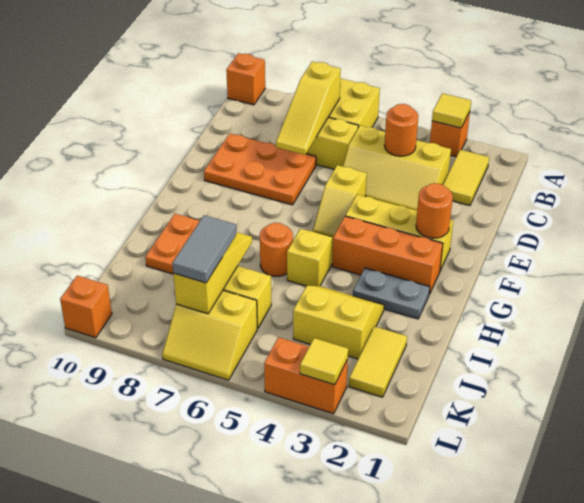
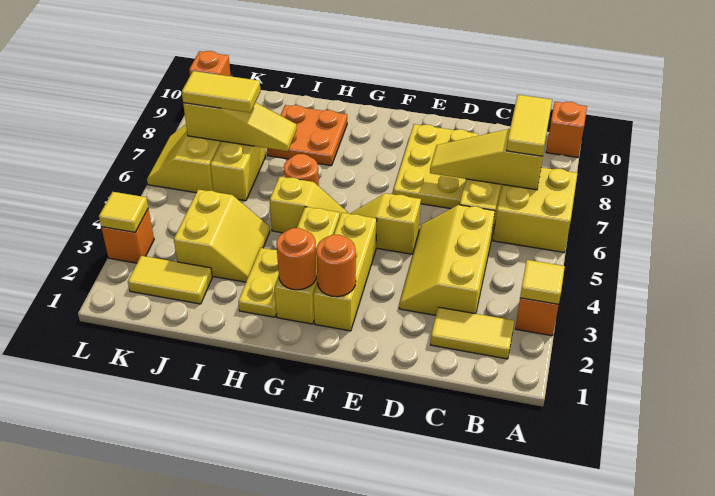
none -> yellow tile B7:B8 level 3
orange round brick C4 level 2 -> orange round brick G2 level 2
orange plate D7:E9 level 1 -> yellow plate D7:E9 level 1
orange brick G2:G4 level 1 -> yellow brick G2:G4 level 1
grey plate H2:H3 level 1 -> yellow plate H2:H3 level 1
grey tile J7:K7 level 3 -> yellow tile J7:K7 level 3
orange brick L3:L4 level 1 -> orange brick L3 level 1

